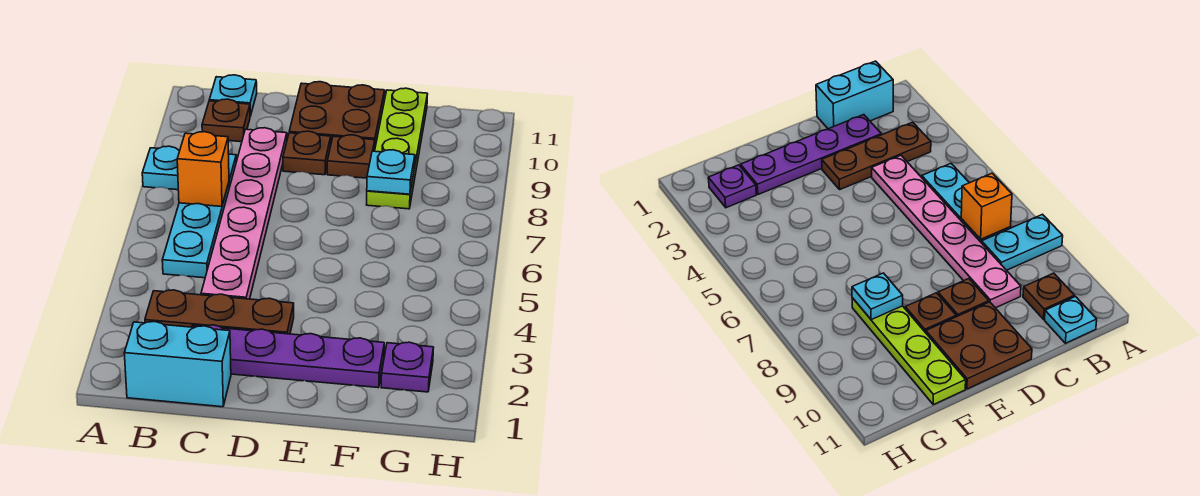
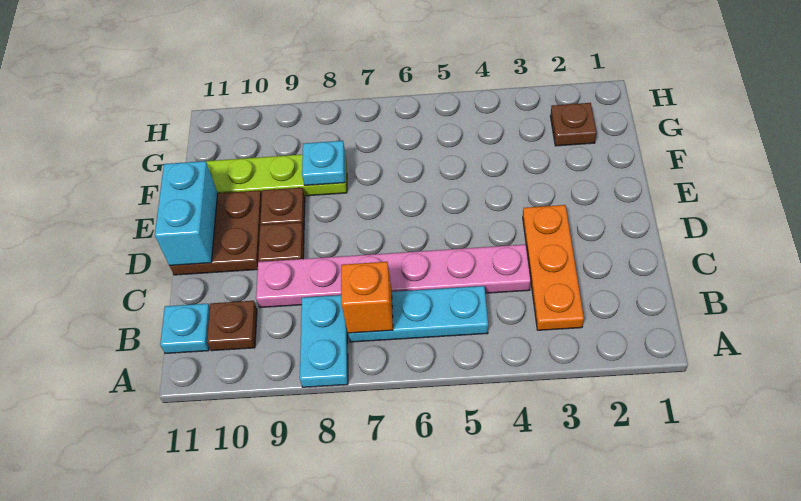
cyan brick B1:C1 level 1 -> cyan brick D11:E11 level 2
brown plate B3:D3 level 1 -> orange plate B3:D3 level 1
purple plate C2:F2 level 1 -> none
purple plate G2 level 1 -> brown plate G2 level 1

